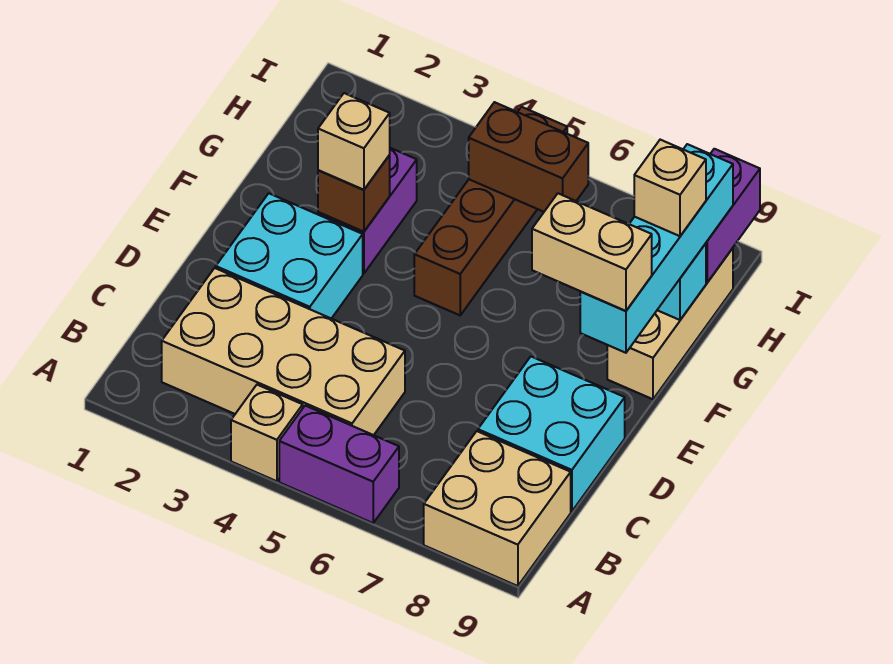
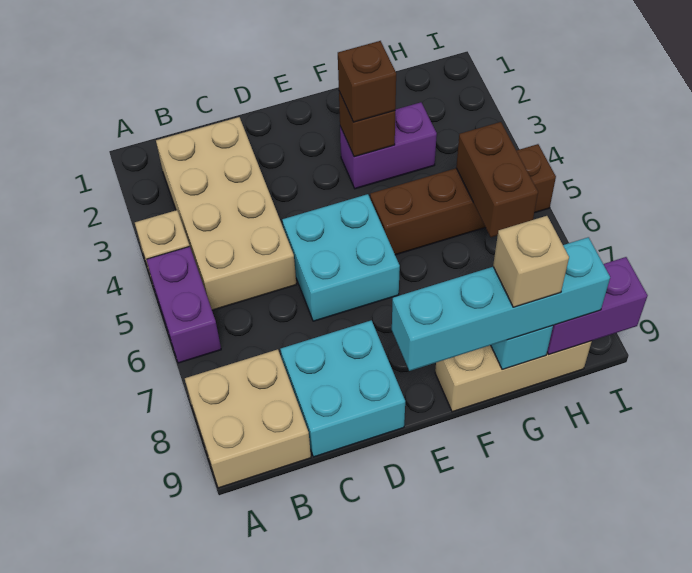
cyan brick D2:E3 level 1 -> cyan brick D5:E6 level 1
tan brick E8:E9 level 4 -> none
tan brick F3 level 3 -> brown brick F3 level 3

